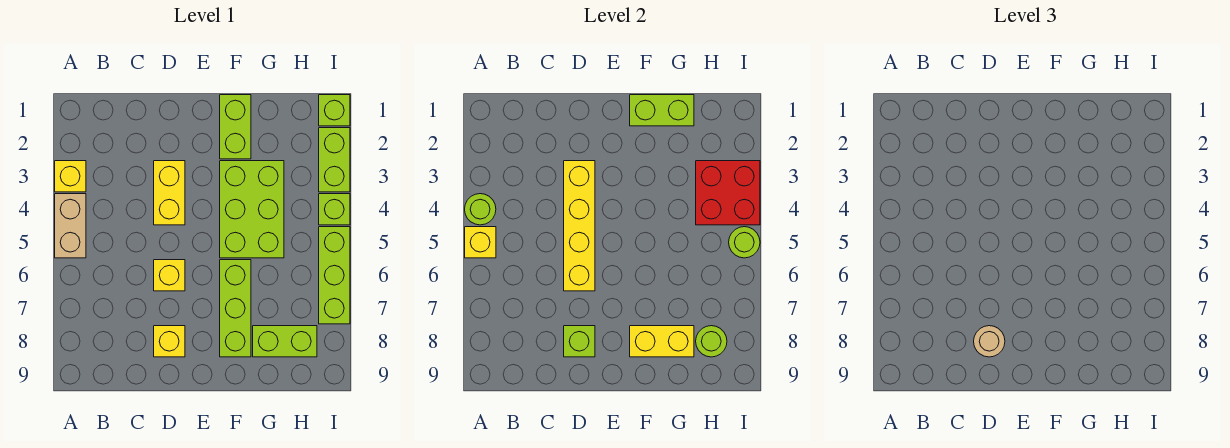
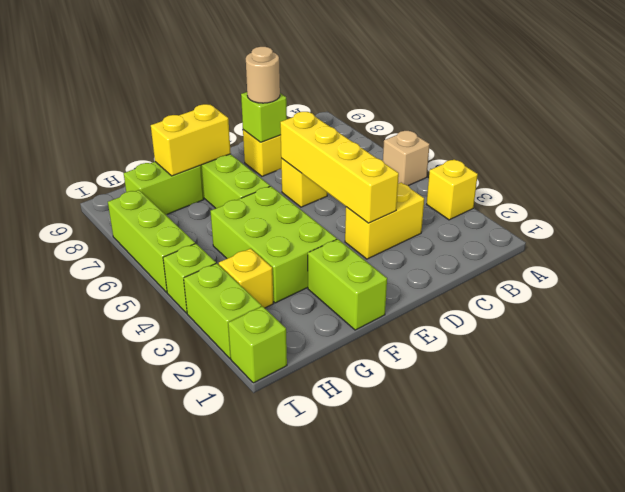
tan brick A4:A5 level 1 -> tan brick A5 level 1
lime round brick A4 level 2 -> none
yellow brick A5 level 2 -> yellow brick H3 level 1
yellow brick D3:D4 level 1 -> yellow brick C3:D3 level 1
lime brick F1:G1 level 2 -> none
red brick H3:I4 level 2 -> none
lime round brick H8 level 2 -> none
lime round brick I5 level 2 -> none

